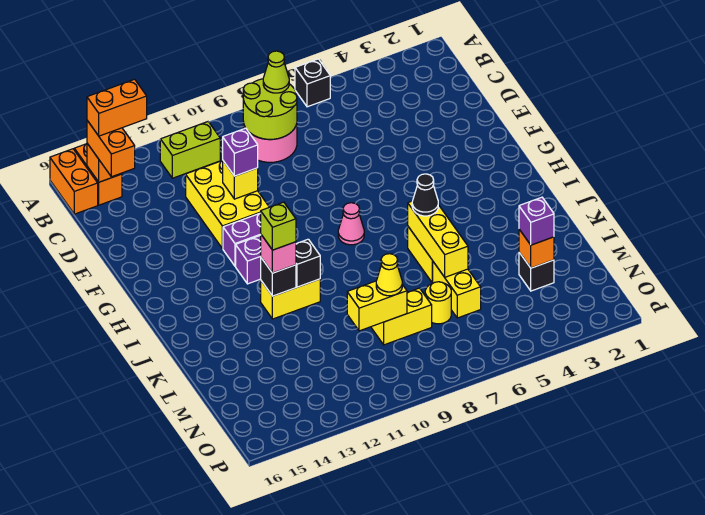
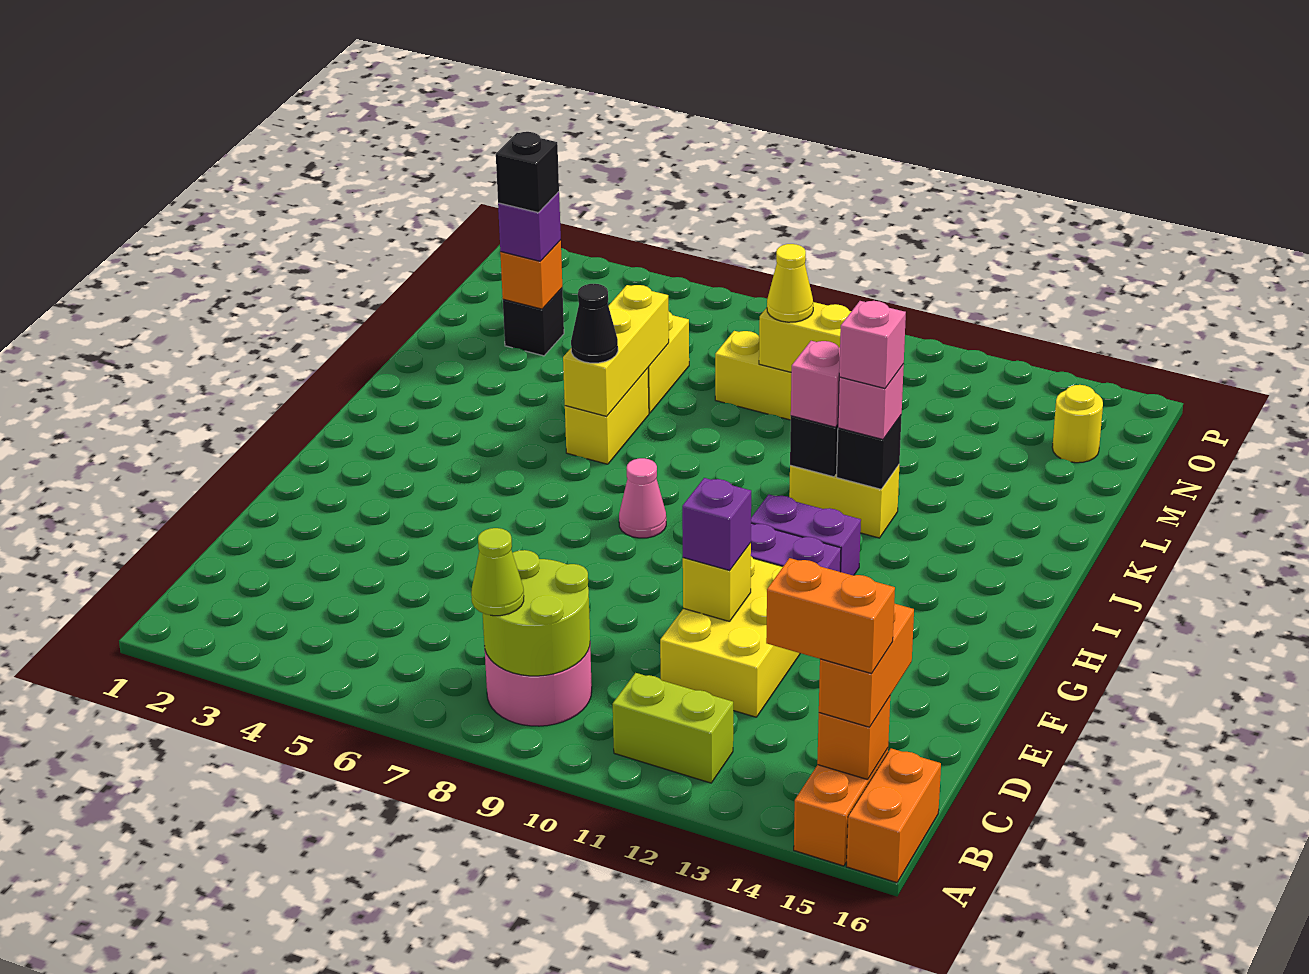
black brick A6 level 1 -> black brick M3 level 4
none -> pink brick J11 level 3
lime brick J12 level 4 -> pink brick J12 level 4
yellow round brick M7 level 1 -> yellow round brick N15 level 1

